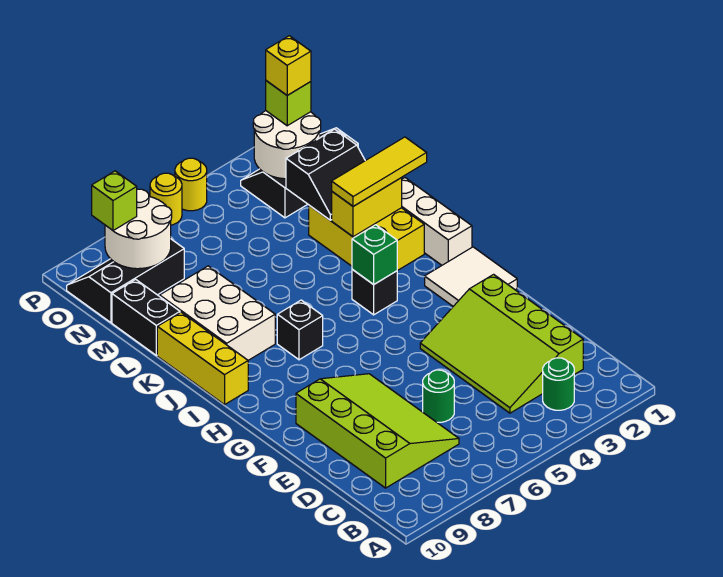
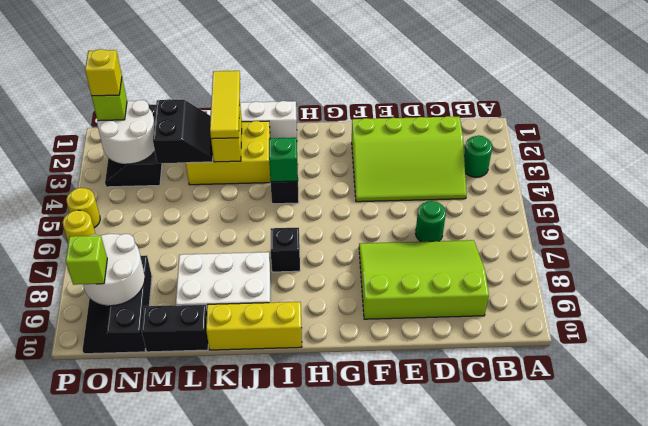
white tile G1:H2 level 1 -> none

